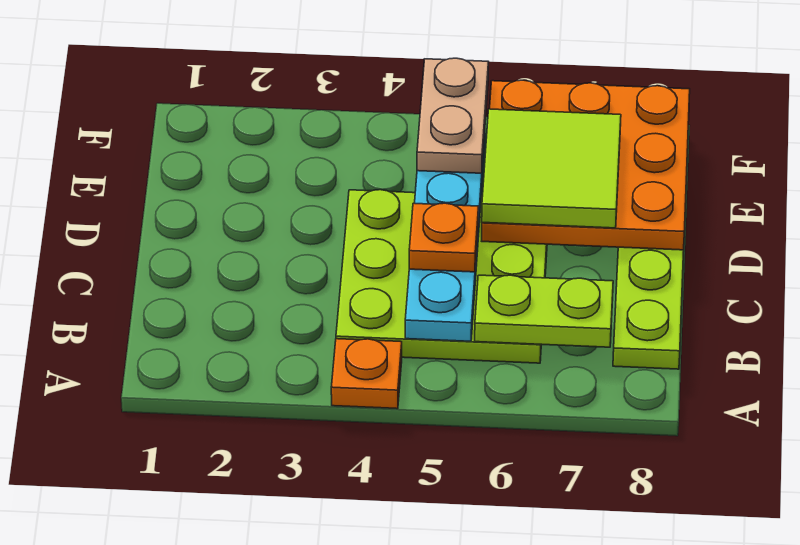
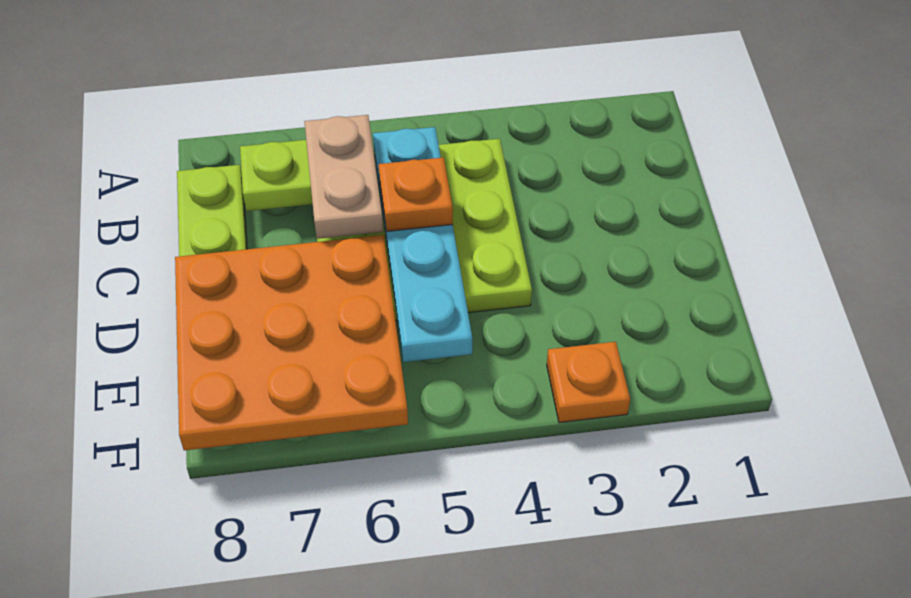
orange plate A4 level 1 -> orange plate F3 level 1
lime tile D6:E7 level 3 -> none
tan plate E5:F5 level 3 -> tan plate B6:C6 level 3

